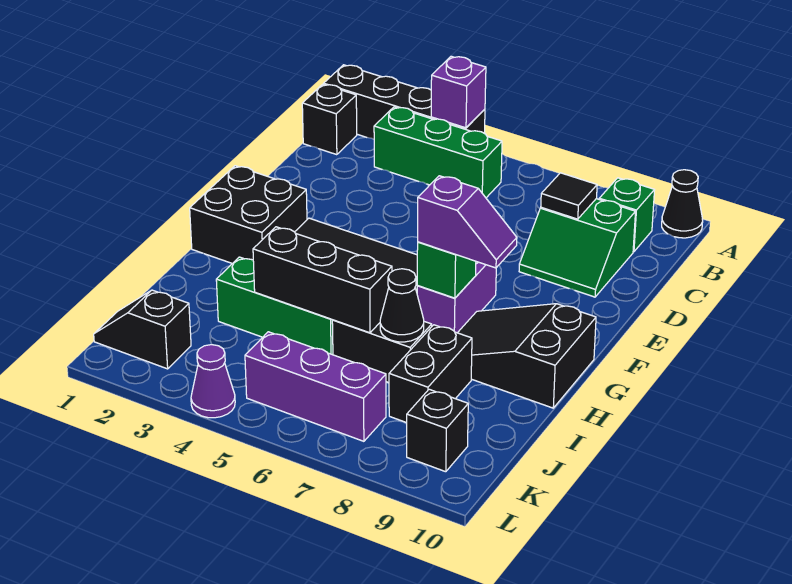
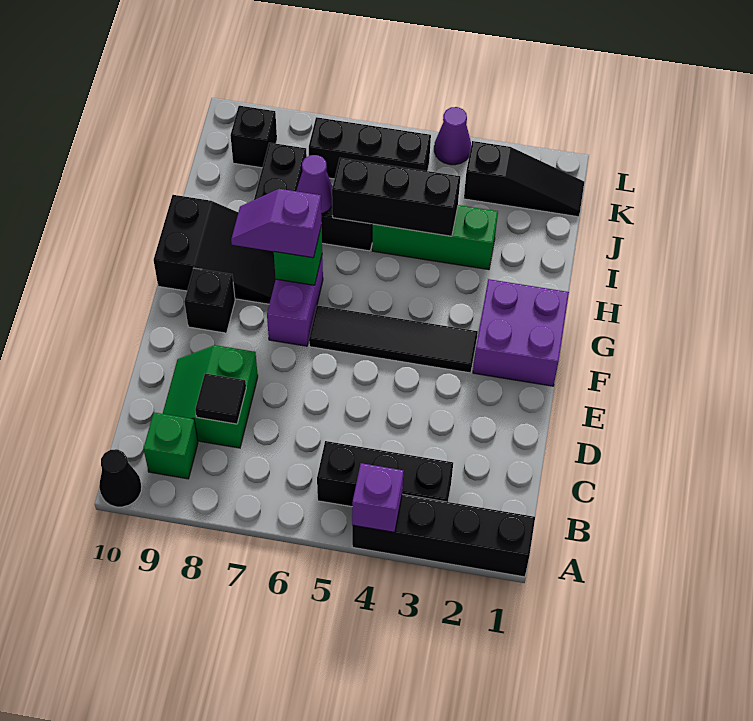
black brick B1 level 1 -> black brick F9 level 1
green brick B3:B5 level 1 -> black brick B3:B5 level 1
green slope C8:D9 level 1 top C -> green slope C8:D9 level 1 top 8
black brick F1:G2 level 1 -> purple brick F1:G2 level 1
black cone I7 level 2 -> purple cone I7 level 2
black slope K1:K2 level 1 top 2 -> black slope K1:K3 level 1 top 3
purple brick K5:K7 level 1 -> black brick K5:K7 level 1

